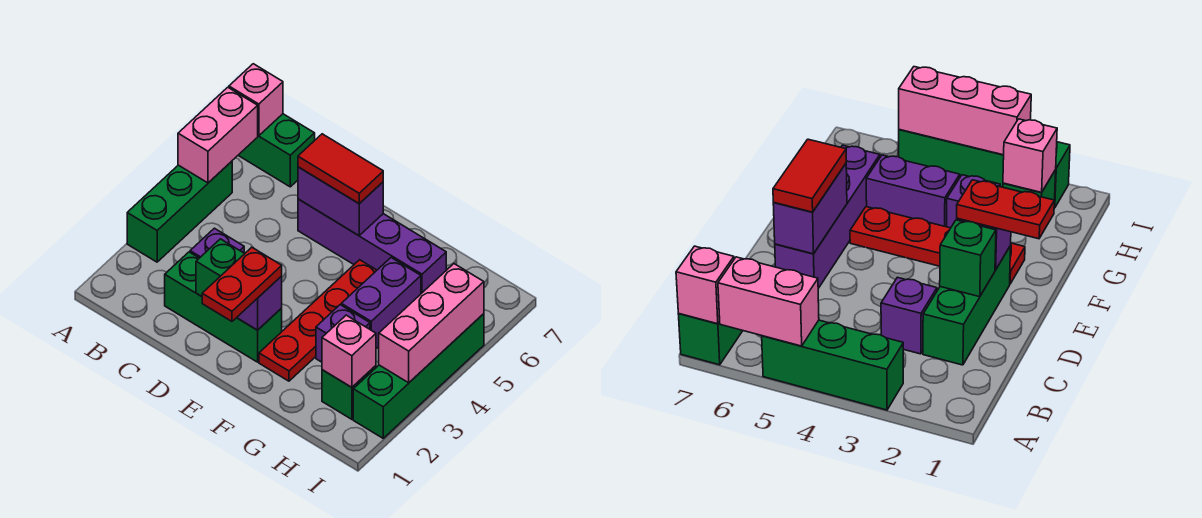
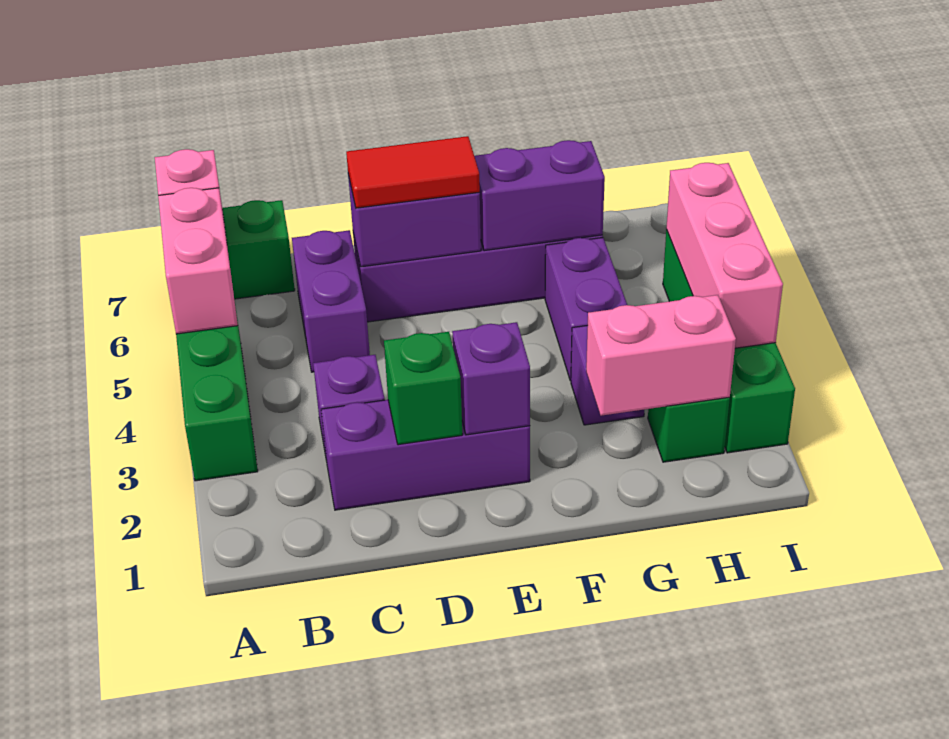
green brick C2:E2 level 1 -> purple brick C2:E2 level 1
none -> purple brick C5:C6 level 1
red plate E1:E2 level 3 -> none
red plate F2:F5 level 1 -> none
none -> purple brick F6:G6 level 2
pink brick H2 level 2 -> pink brick G2:H2 level 2

